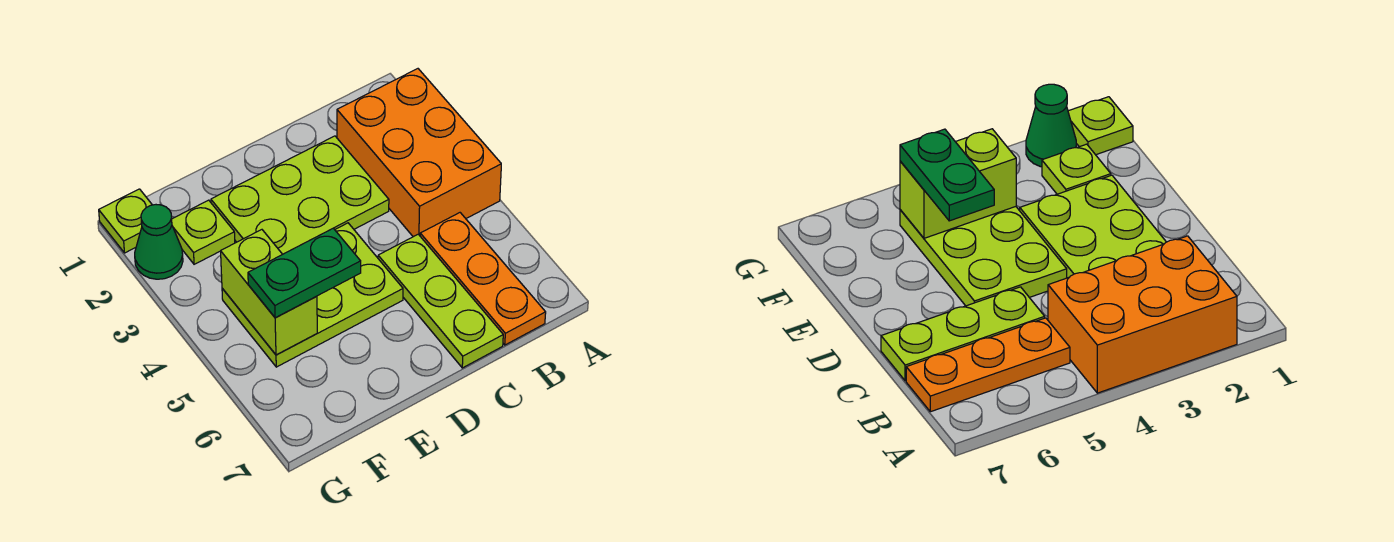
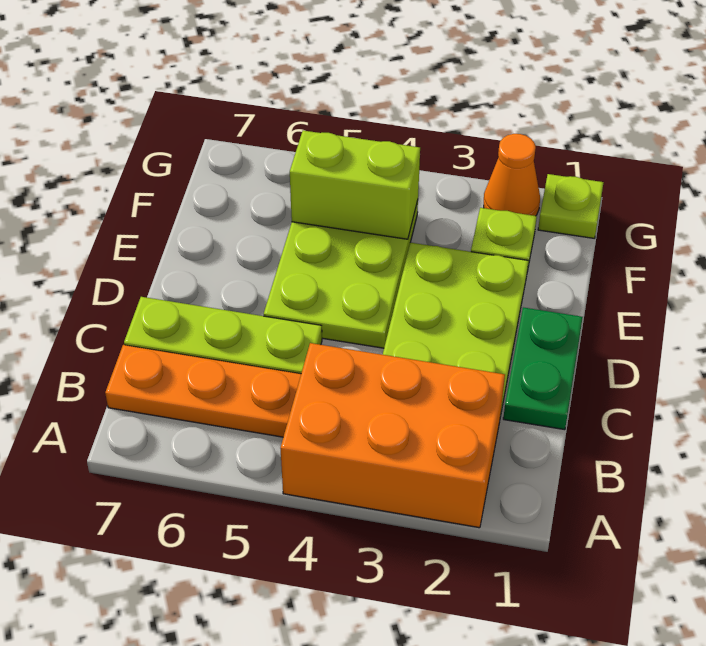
green plate E5:F5 level 3 -> green plate C1:D1 level 1
green cone G2 level 1 -> orange cone G2 level 1

